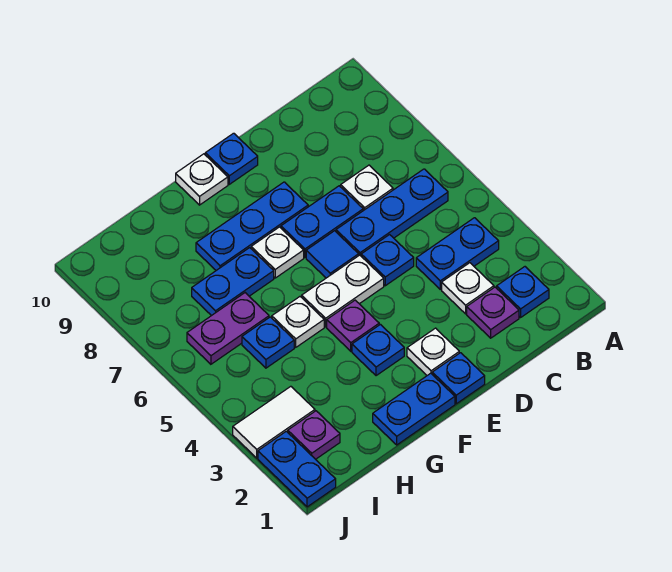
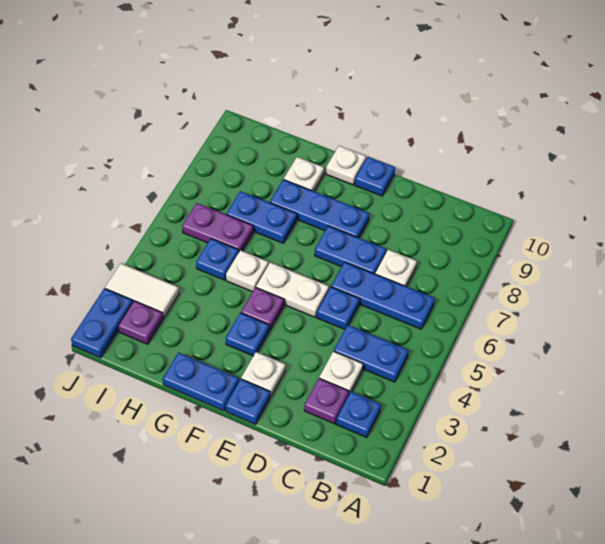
blue tile E6 level 1 -> none
white plate F7 level 1 -> white plate G9 level 1

